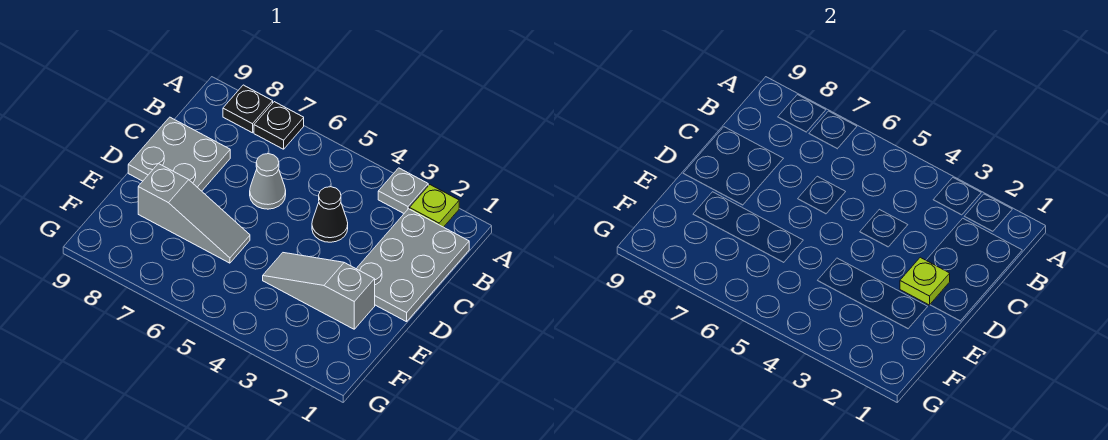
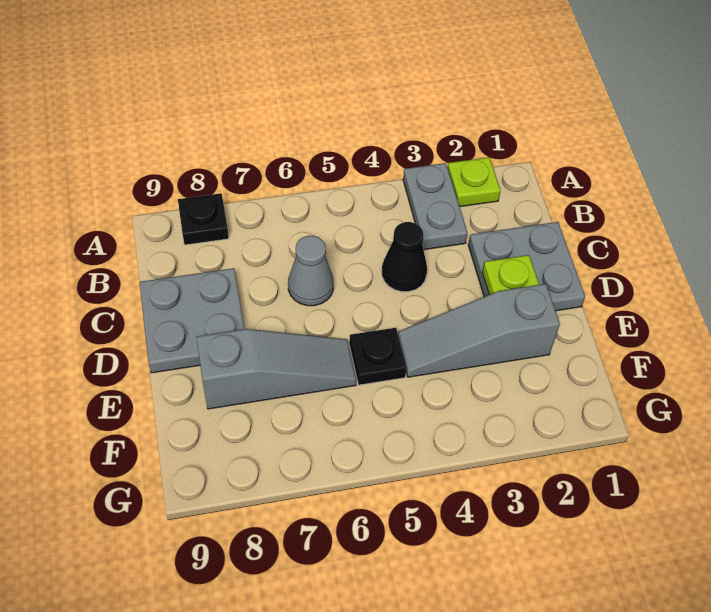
grey plate A3 level 1 -> grey plate A3:B3 level 1
black plate A7 level 1 -> black plate E5 level 1
grey plate B1:D2 level 1 -> grey plate C1:D2 level 1

